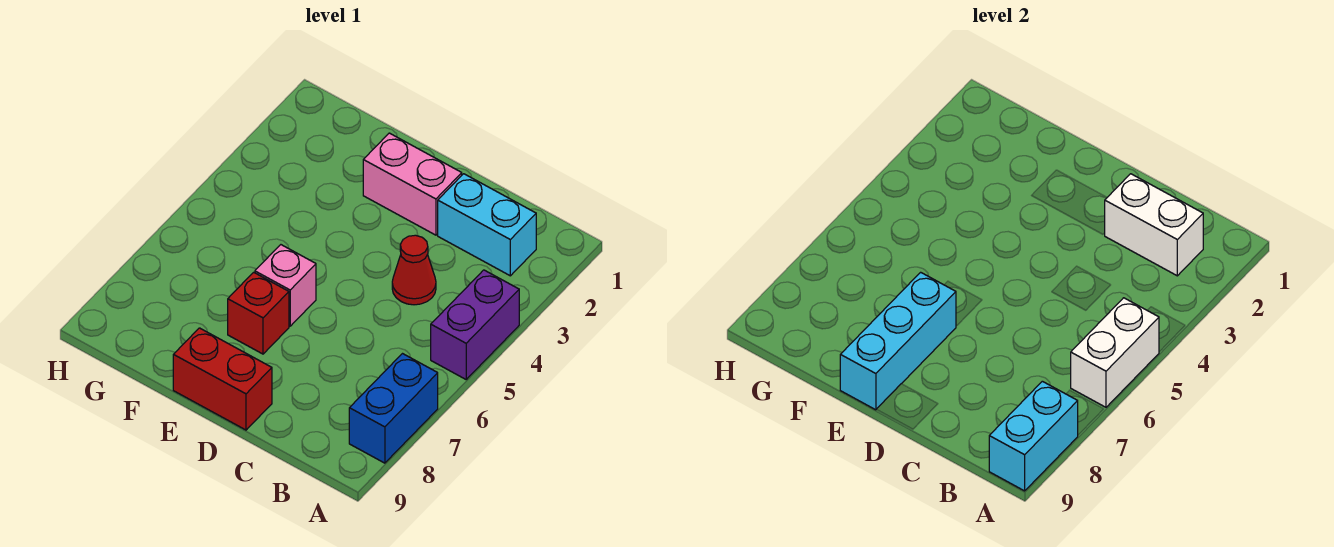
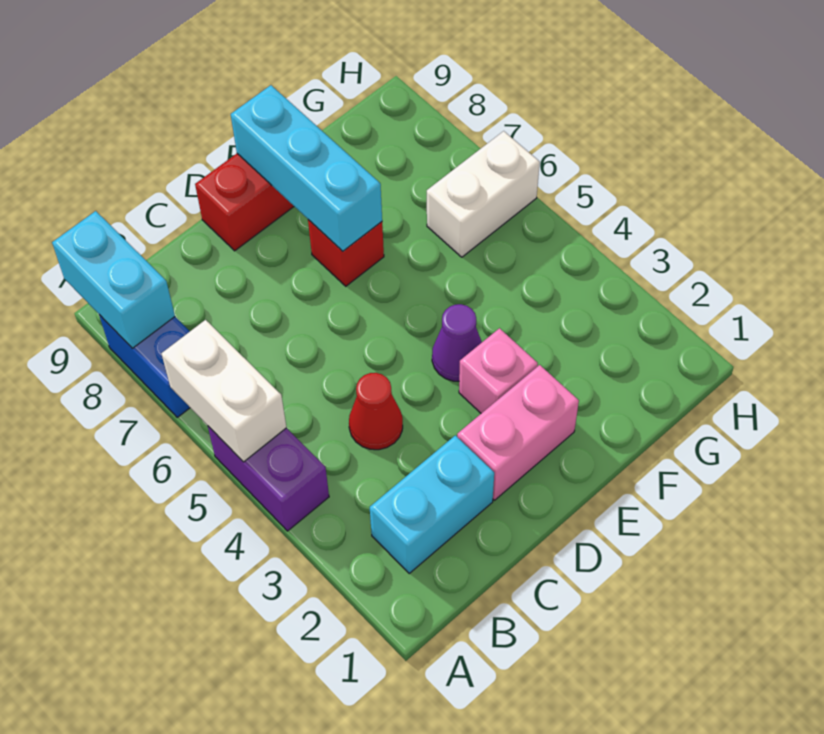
white brick B2:C2 level 2 -> white brick G6:H6 level 1
none -> purple cone E4 level 1
pink brick E6 level 1 -> pink brick E3 level 1

